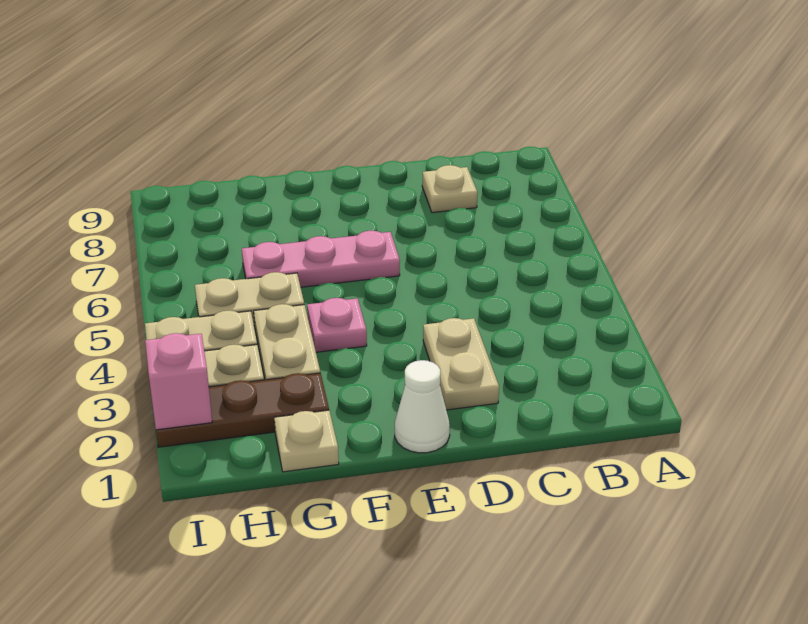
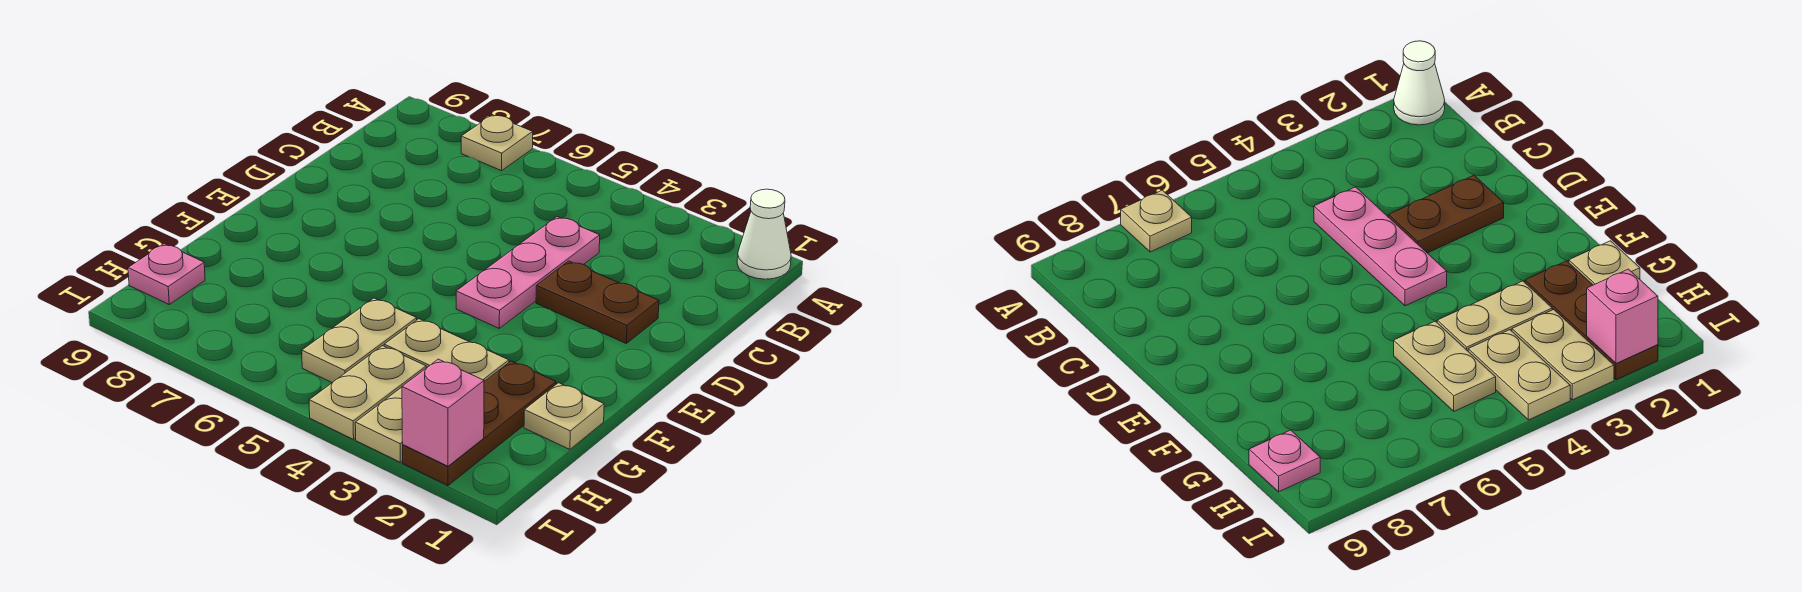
tan plate C8 level 1 -> tan plate A7 level 1
tan plate D2:D3 level 1 -> brown plate D2:D3 level 1
white cone E1 level 1 -> white cone A1 level 1
pink plate E6:G6 level 1 -> pink plate C4:E4 level 1
pink plate F4 level 1 -> pink plate H9 level 1

